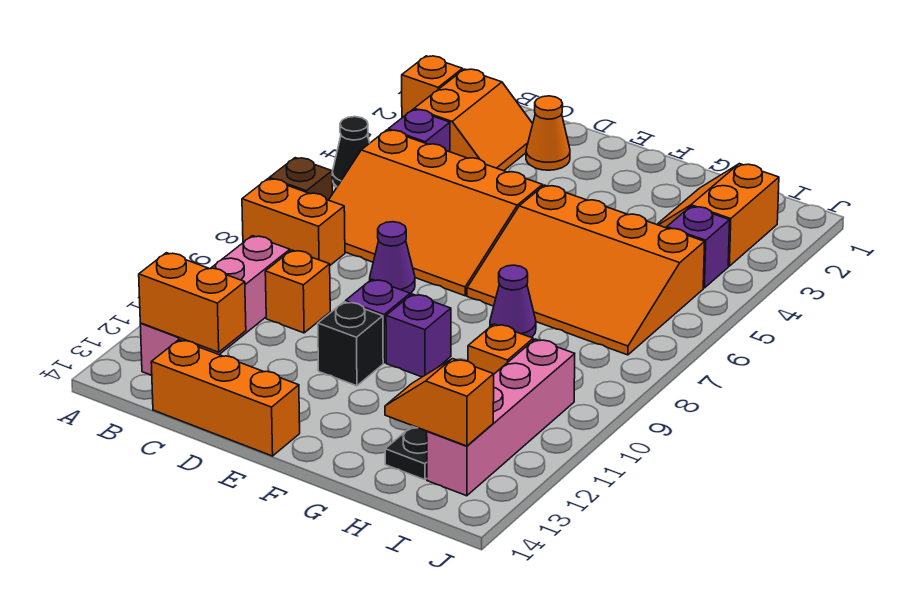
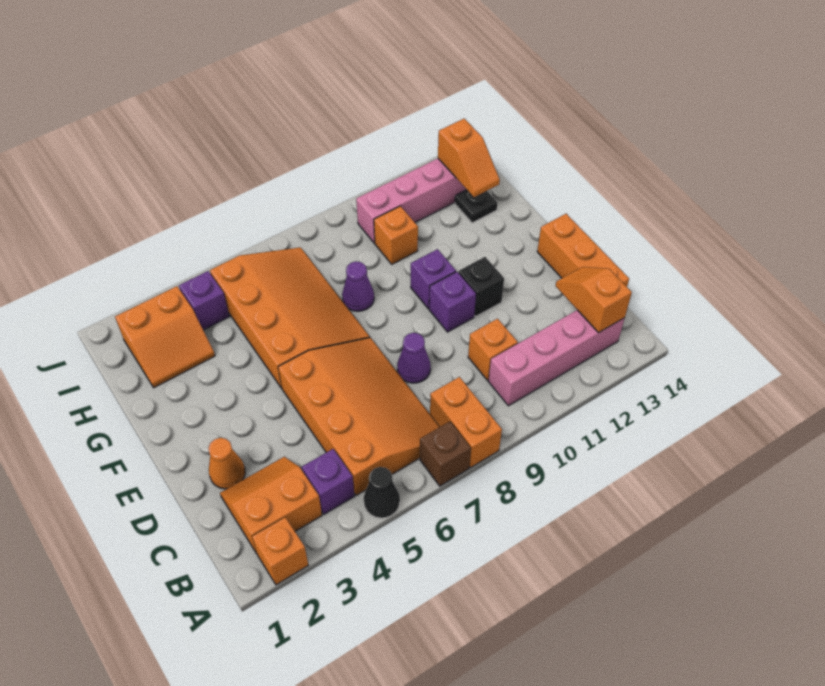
orange brick B13:C13 level 2 -> orange slope B13:C13 level 2 top B

